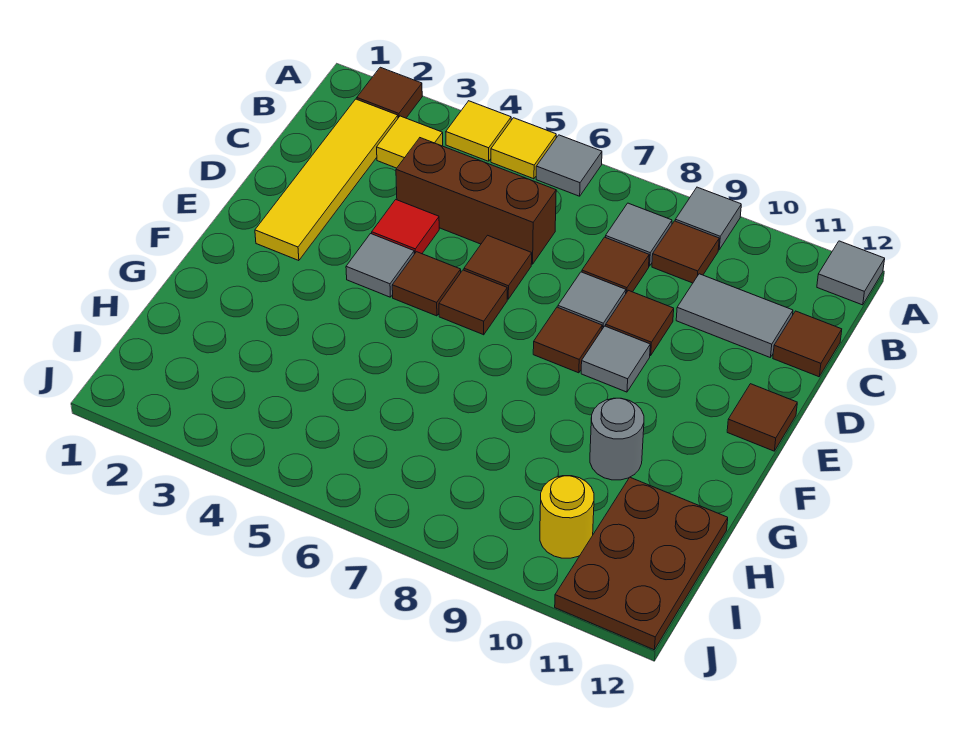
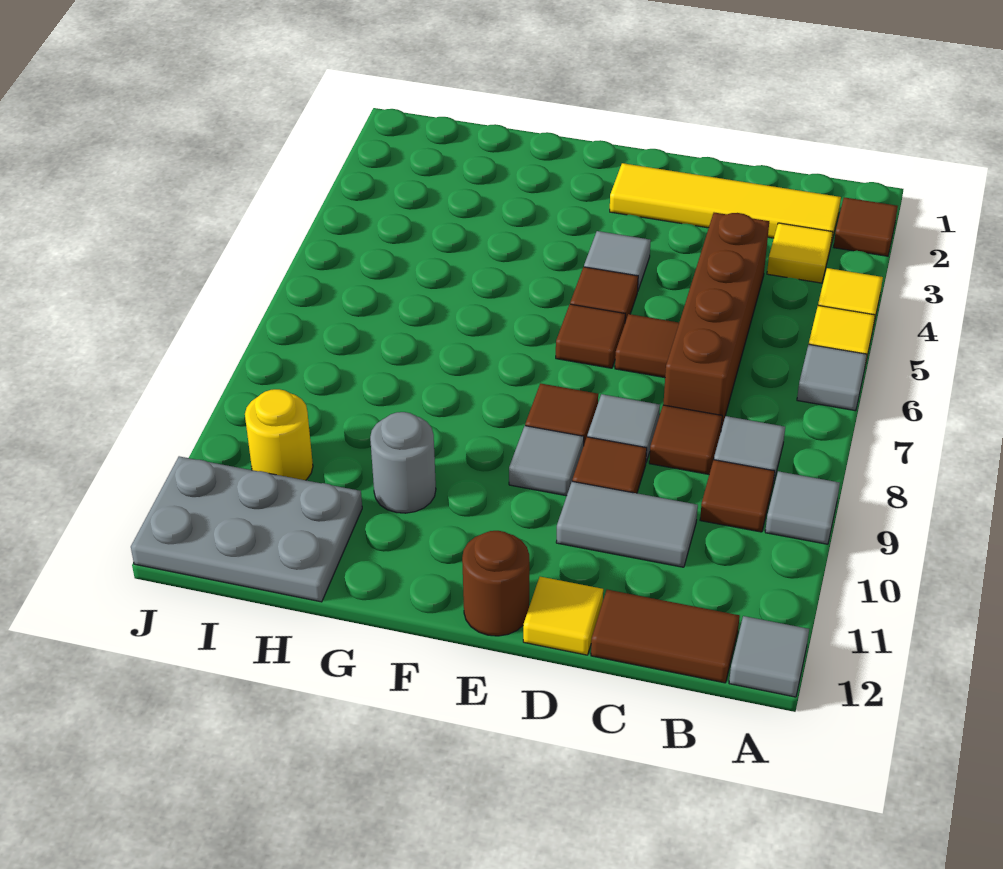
brown brick C4:C6 level 1 -> brown brick C4:C7 level 1
grey tile C10:C11 level 1 -> grey tile C10:D10 level 1
brown tile C12 level 1 -> brown tile B12:C12 level 1
red tile D4 level 1 -> none
none -> yellow tile D12 level 1
brown tile E12 level 1 -> brown round brick E12 level 1
brown plate H11:J12 level 1 -> grey plate H11:J12 level 1

